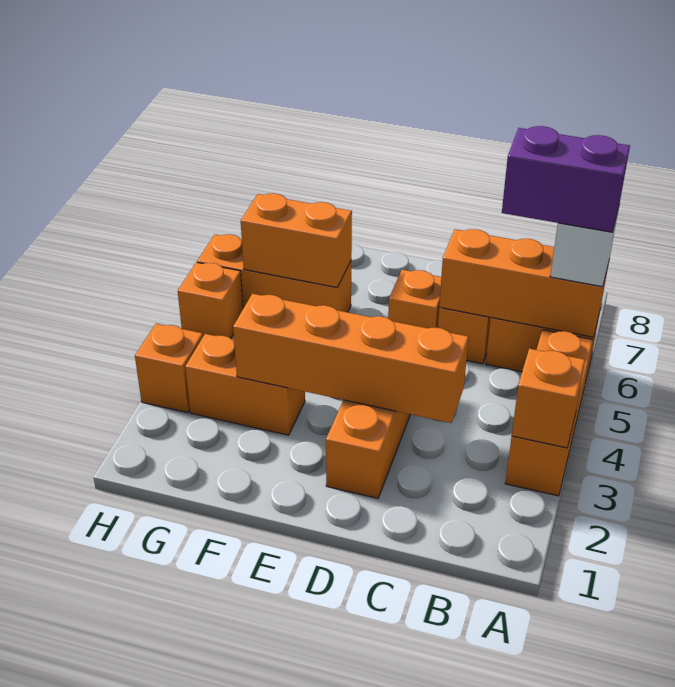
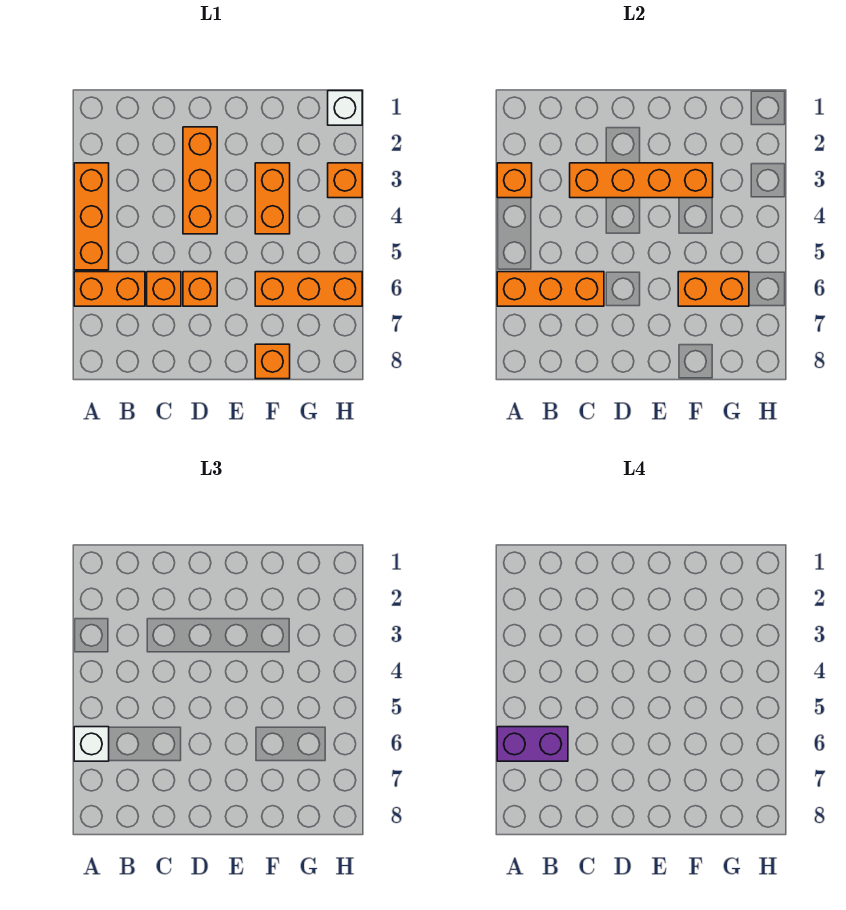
orange brick F3:G3 level 1 -> orange brick F3:F4 level 1
none -> white brick H1 level 1
orange brick H5 level 1 -> orange brick F8 level 1

